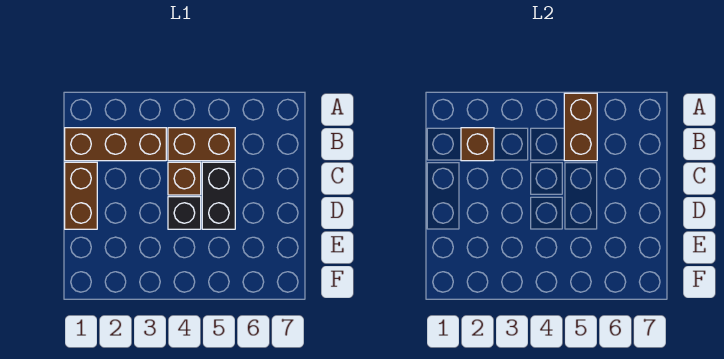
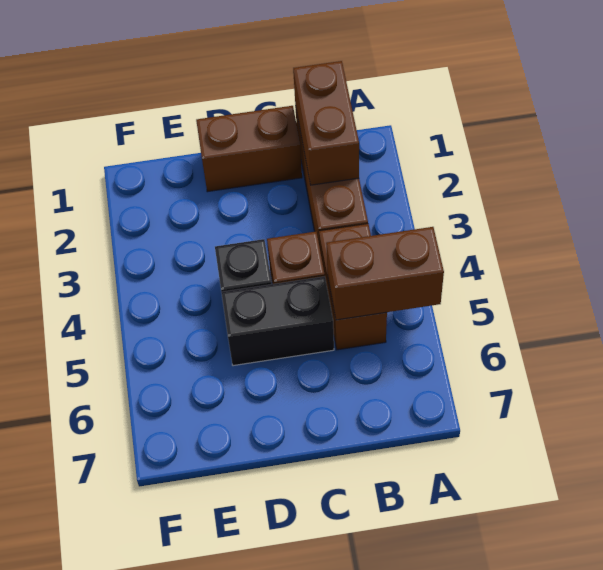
brown brick B2 level 2 -> brown brick B1:B2 level 2

